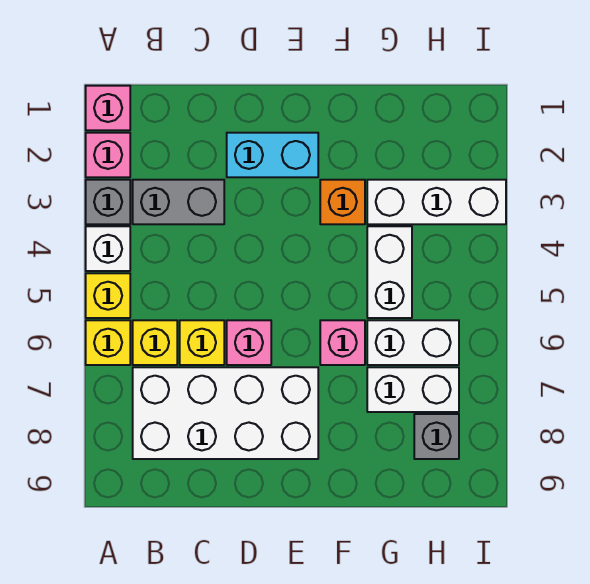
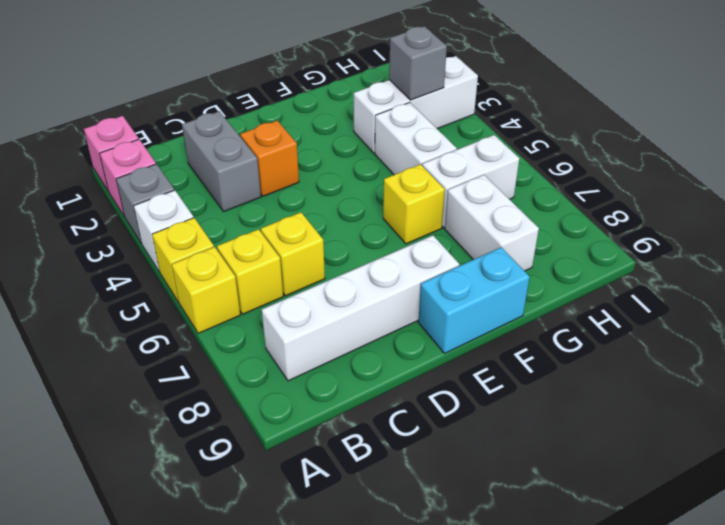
grey brick B3:C3 level 1 -> grey brick C2:C3 level 1
white brick B7:E8 level 1 -> white brick B8:E8 level 1
cyan brick D2:E2 level 1 -> cyan brick E9:F9 level 1
pink brick D6 level 1 -> none
orange brick F3 level 1 -> orange brick D3 level 1
pink brick F6 level 1 -> yellow brick F6 level 1
white brick G7:H7 level 1 -> white brick G7:G8 level 1
grey brick H8 level 1 -> grey brick H3 level 2

